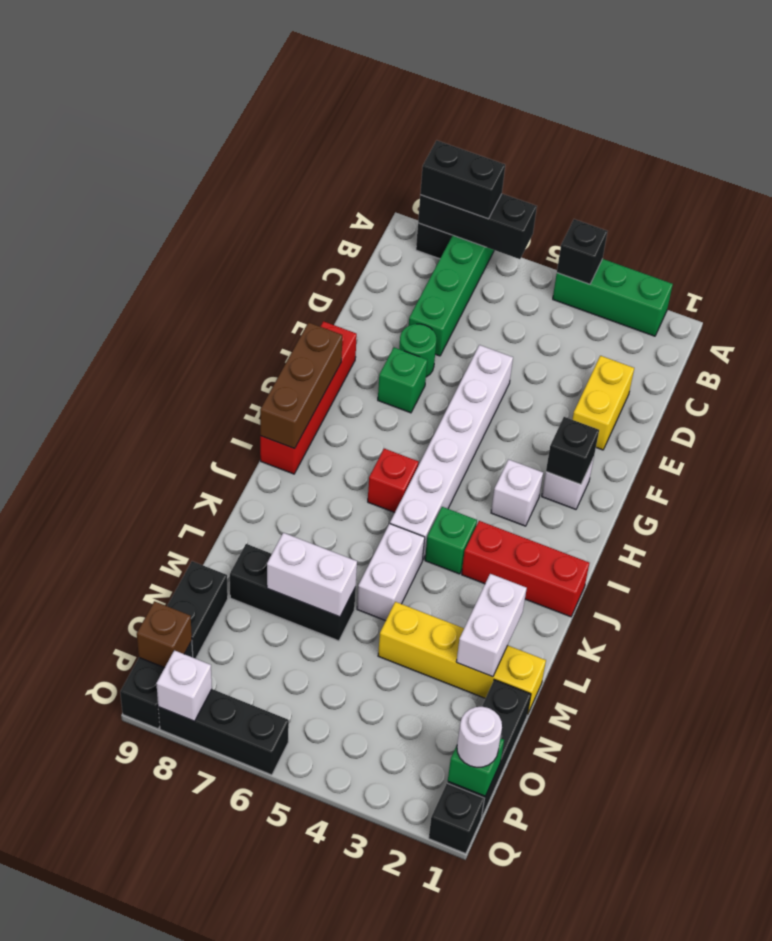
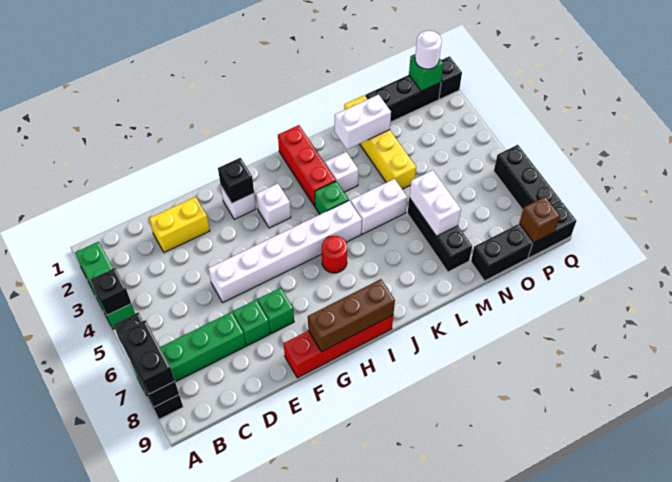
green round brick E7 level 1 -> green brick E7 level 1
red brick I6 level 1 -> red round brick I6 level 1
white brick Q8 level 2 -> white brick K3 level 1

